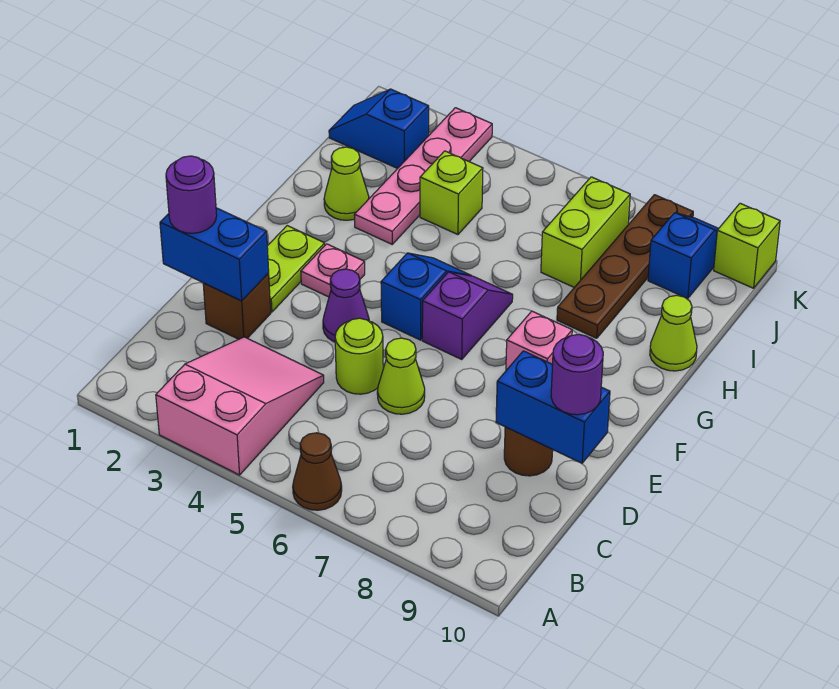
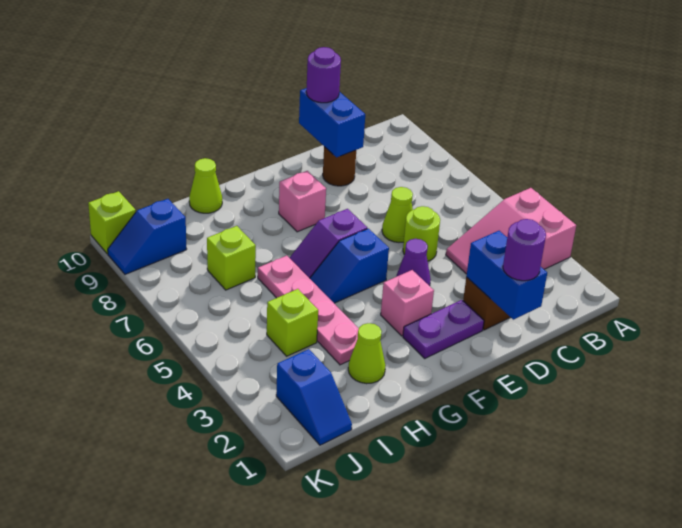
brown cone A6 level 1 -> none
lime plate E2:F2 level 1 -> purple plate E2:F2 level 1
pink plate F3 level 1 -> pink brick F3 level 1
pink plate H3:K3 level 1 -> pink plate H3:H6 level 1
brown plate H8:K8 level 1 -> none
lime brick I7:J7 level 1 -> lime brick I7 level 1

